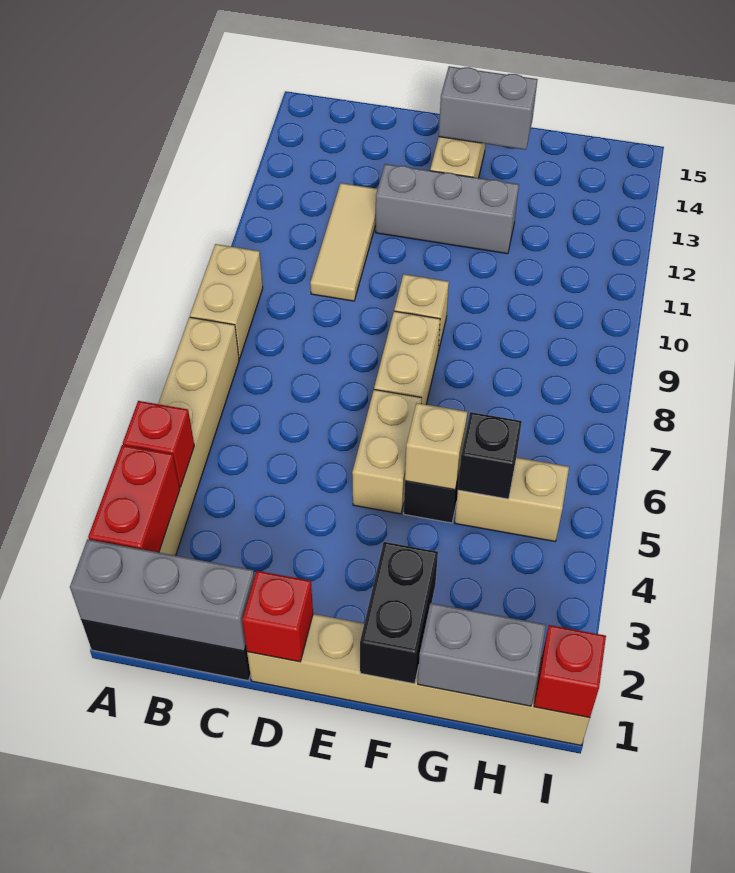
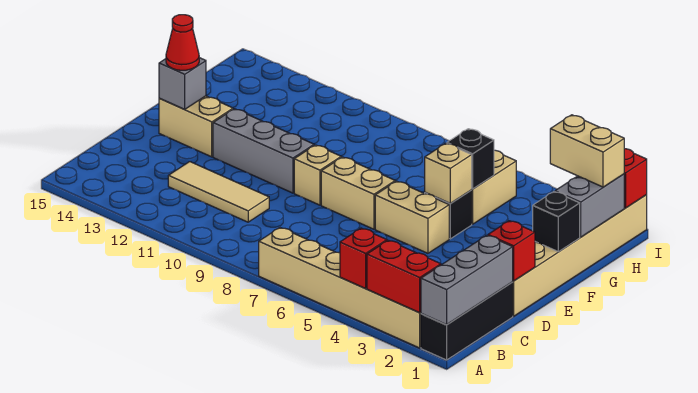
tan brick A8:A9 level 1 -> tan brick H1:H2 level 3
grey brick D12:F12 level 1 -> grey brick E10:E12 level 1
grey brick E14:F14 level 2 -> grey brick E14 level 2
none -> red cone E14 level 3
black brick F1:F2 level 2 -> black brick F1 level 2

